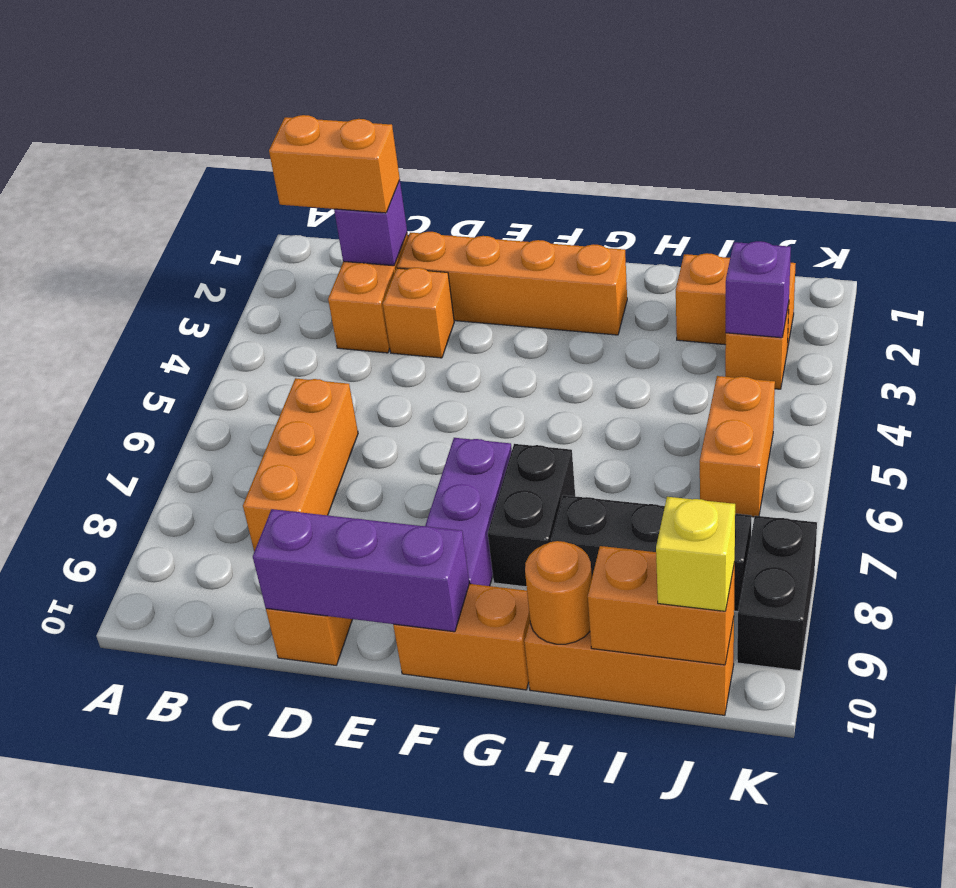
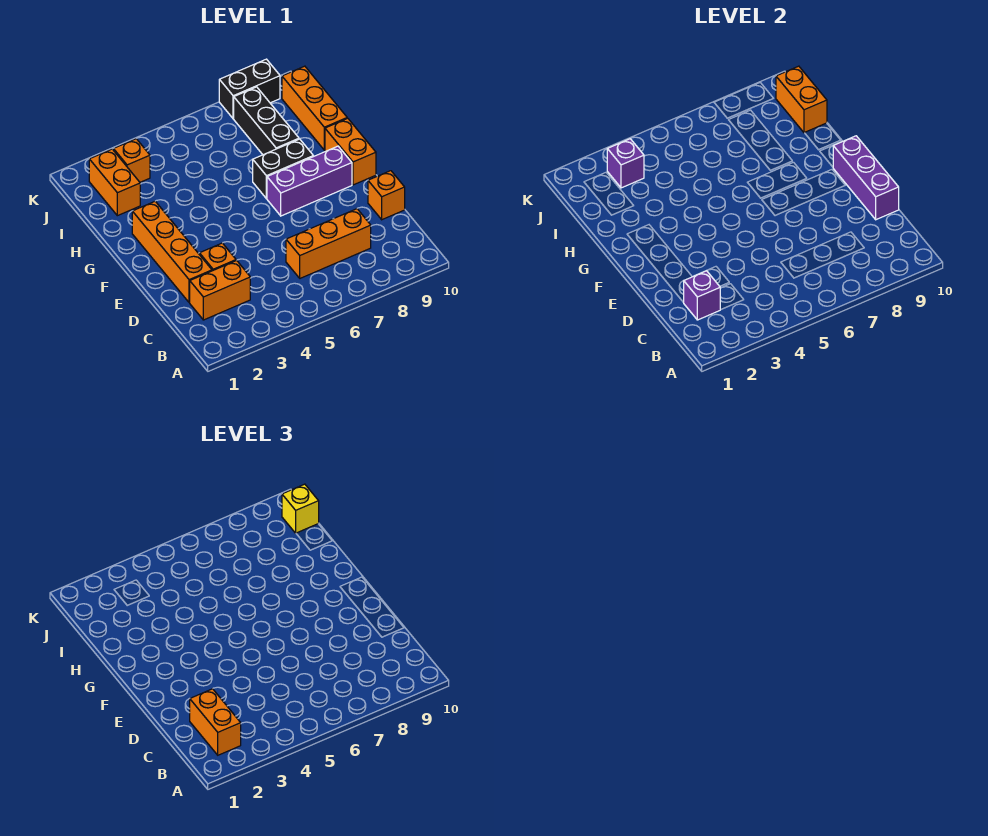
orange round brick H10 level 2 -> none
orange brick J5:J6 level 1 -> none

